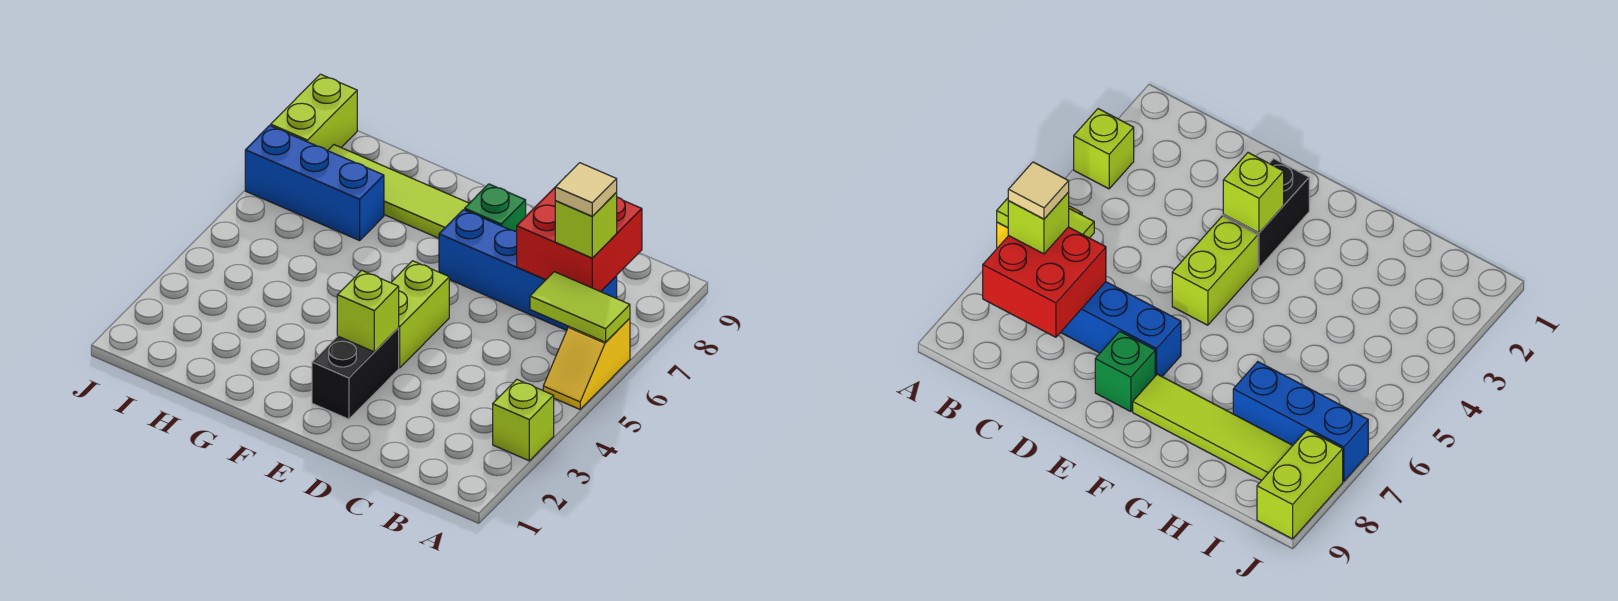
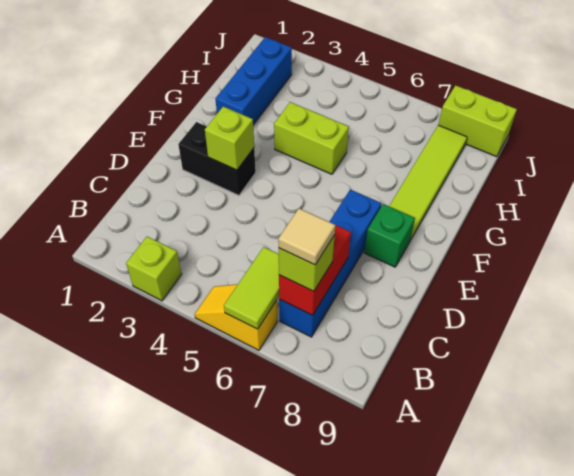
red brick B7:C8 level 2 -> red brick B7:C7 level 2
lime brick E4:E5 level 1 -> lime brick G4:G5 level 1
blue brick H7:J7 level 1 -> blue brick G2:I2 level 1

